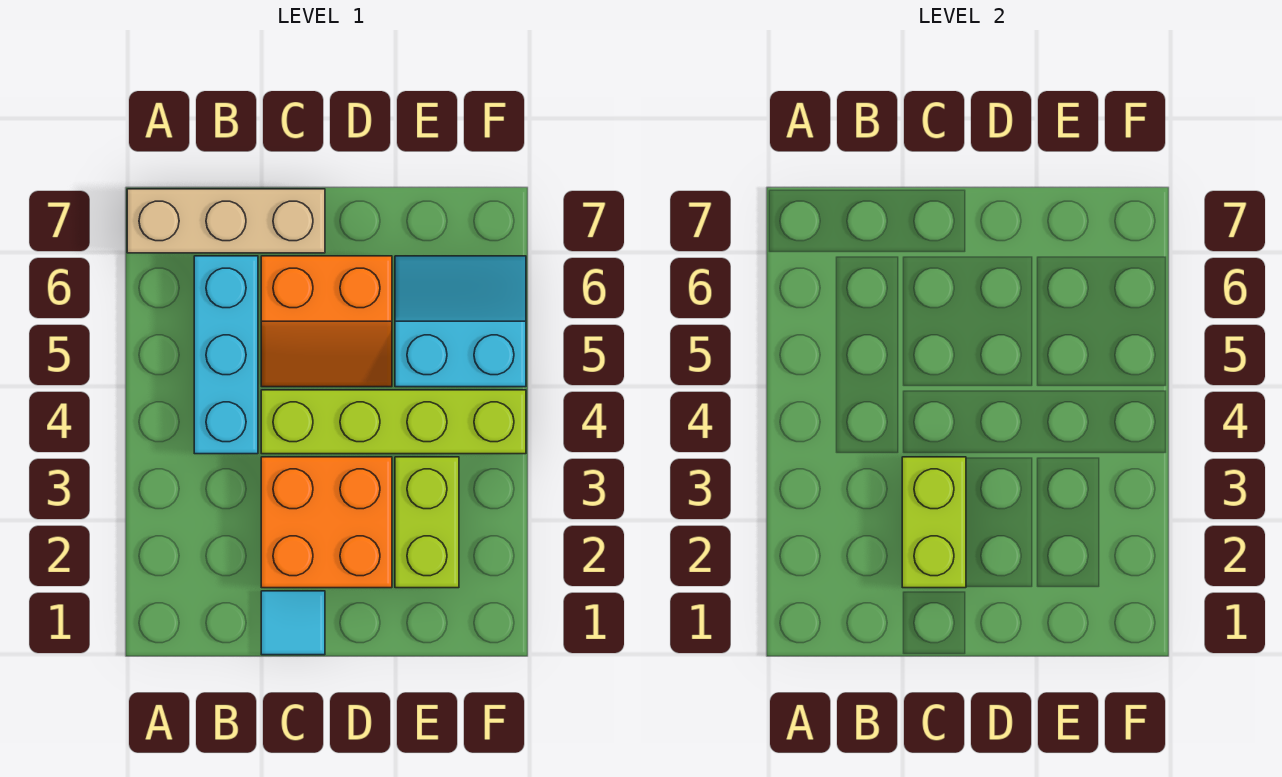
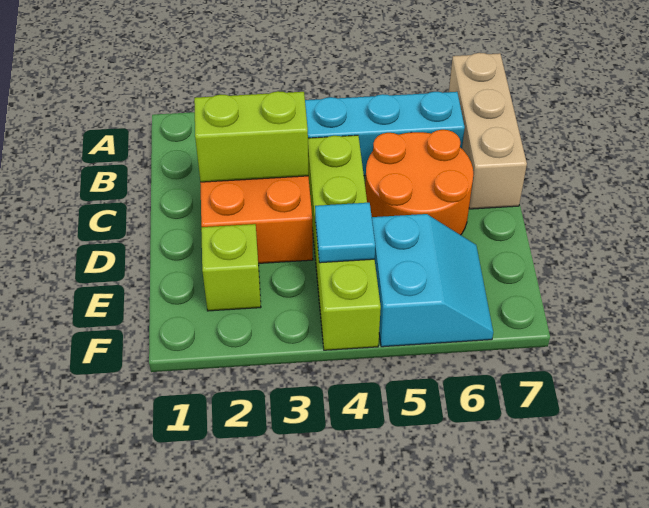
cyan tile C1 level 1 -> cyan tile E4 level 2
orange slope C5:D6 level 1 top 6 -> orange round brick C5:D6 level 1
lime brick E2:E3 level 1 -> lime brick E2 level 1

